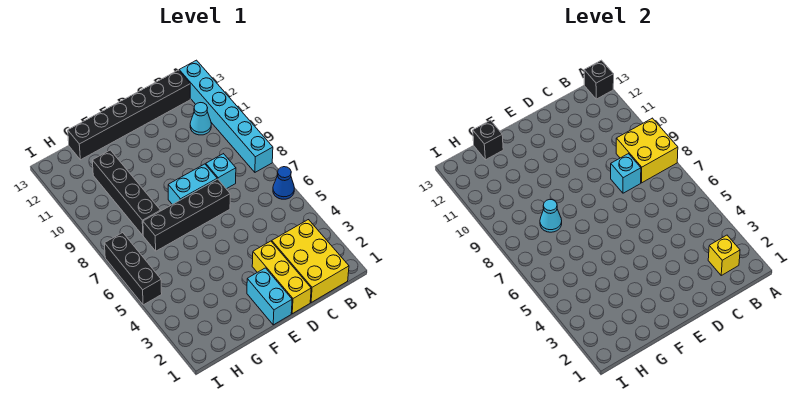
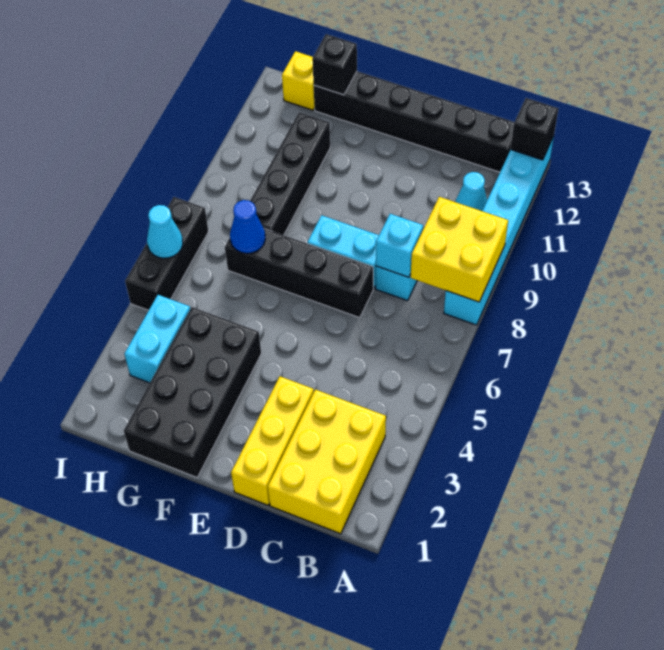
blue cone A6 level 1 -> blue cone G7 level 2
yellow brick B2 level 2 -> yellow brick H13 level 1
cyan brick E1:E2 level 1 -> cyan brick H3:H4 level 1
none -> black brick F1:G4 level 1
cyan cone G8 level 2 -> cyan cone I6 level 2

